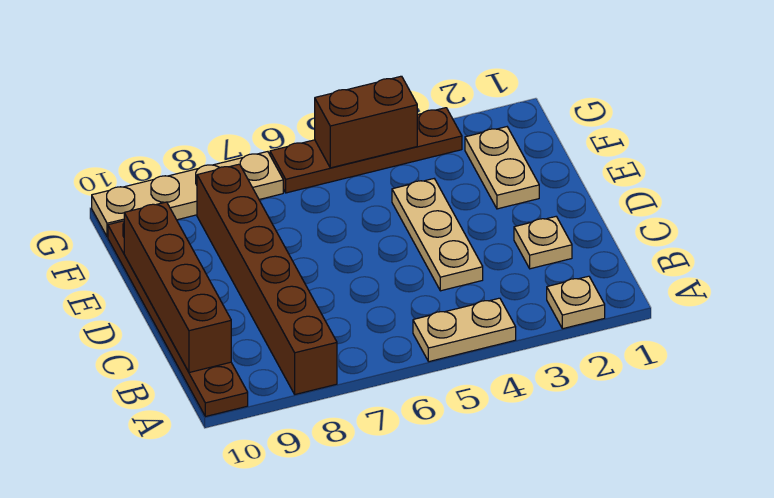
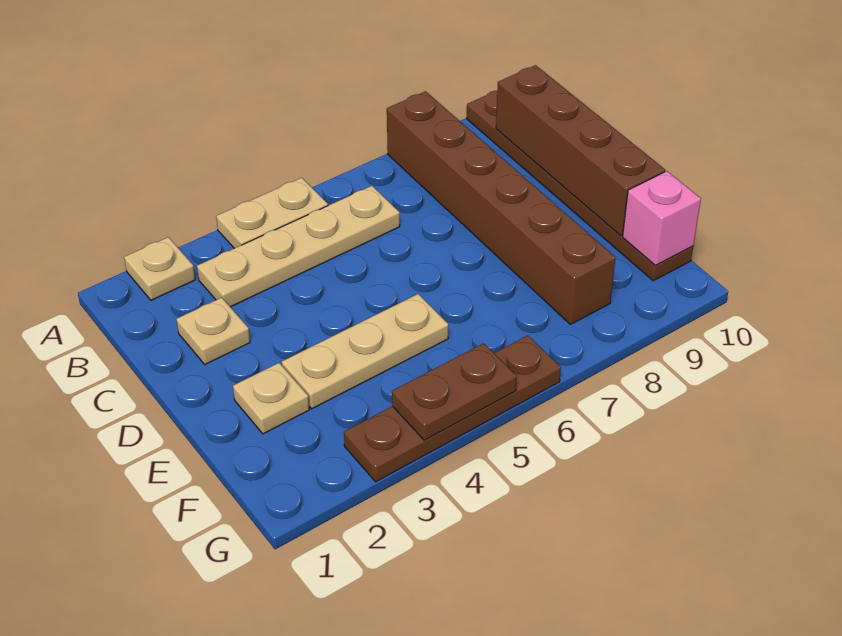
tan plate C4:E4 level 1 -> tan plate E3:E5 level 1
tan plate E2:F2 level 1 -> tan plate E2 level 1
none -> pink brick F10 level 2
brown brick G4:G5 level 2 -> brown plate G4:G5 level 2
tan plate G7:G10 level 1 -> tan plate B3:B6 level 1

